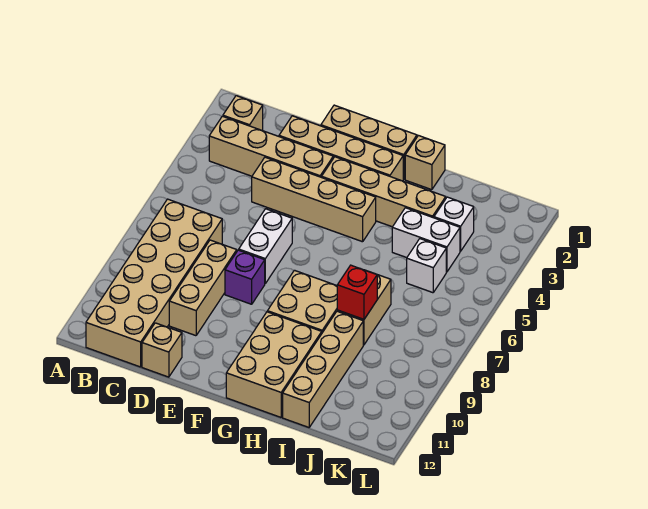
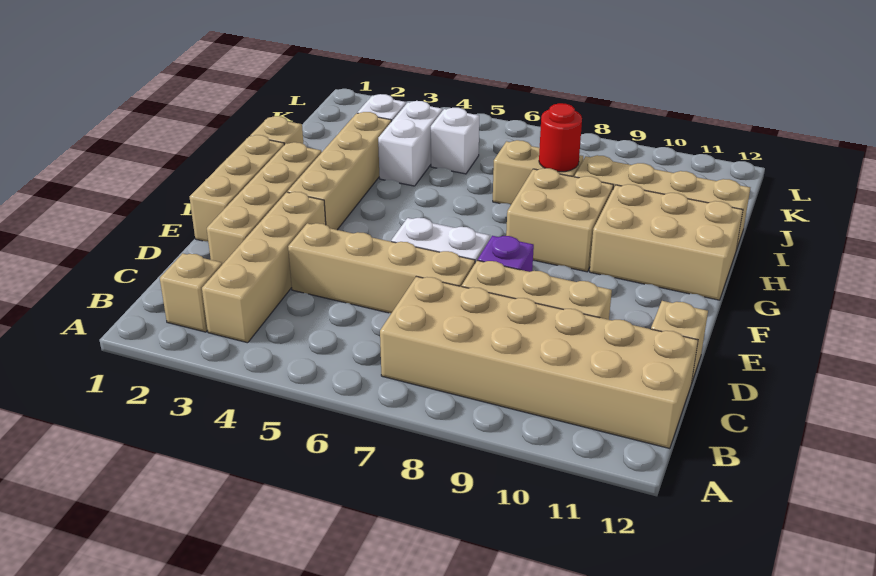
tan brick D4:G4 level 1 -> tan brick D4:D7 level 1
red brick I8 level 2 -> red round brick I8 level 2

